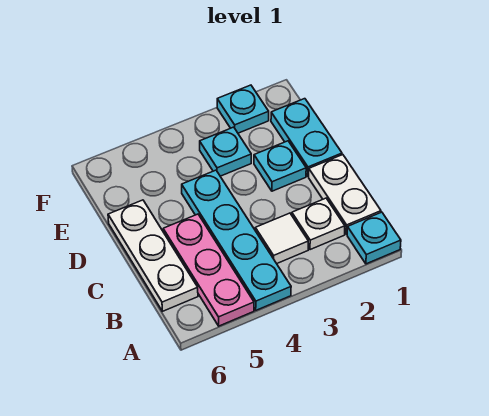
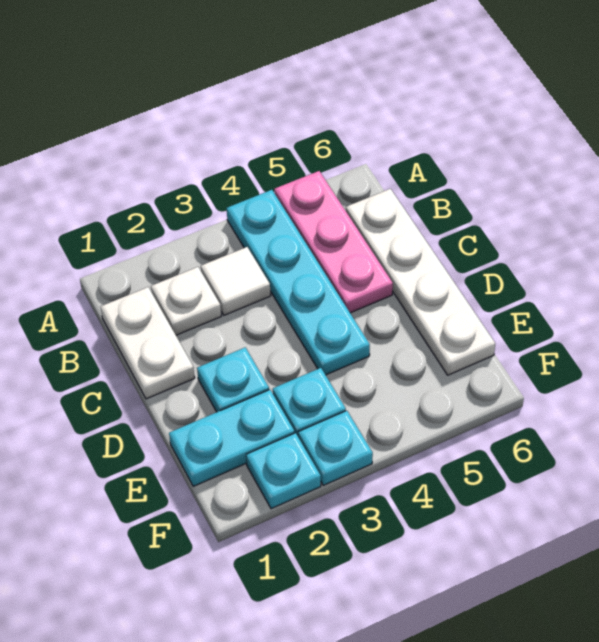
cyan plate A1 level 1 -> cyan plate F3 level 1
white plate B6:D6 level 1 -> white plate B6:E6 level 1
cyan plate D1:E1 level 1 -> cyan plate E1:E2 level 1

